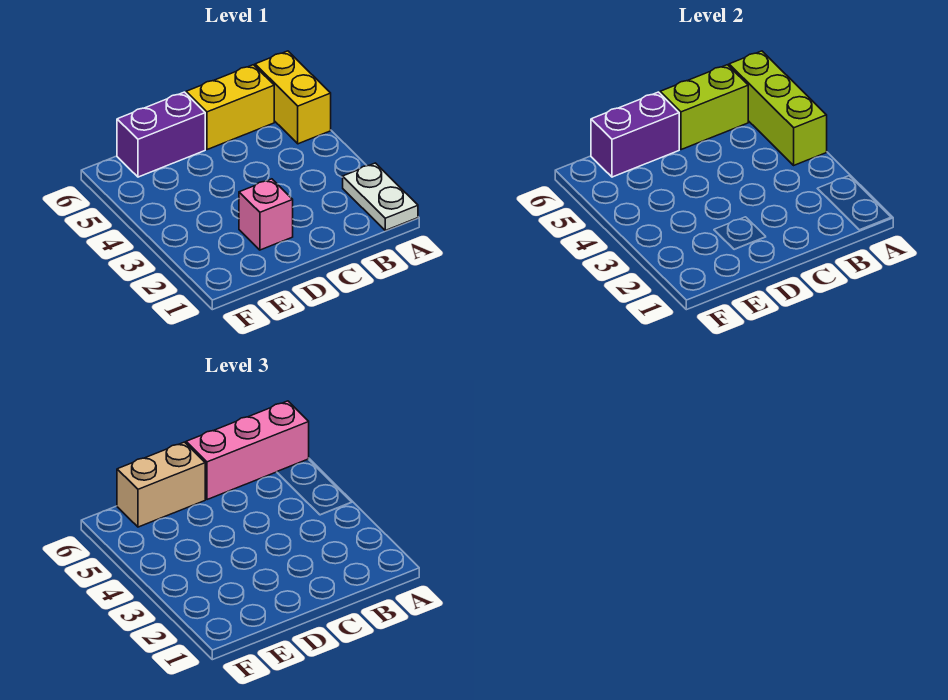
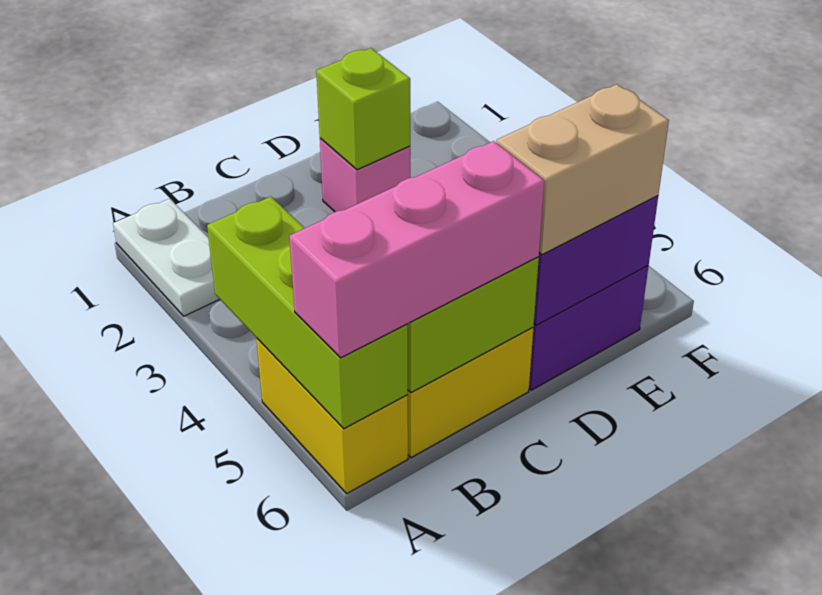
none -> lime brick D2 level 2

